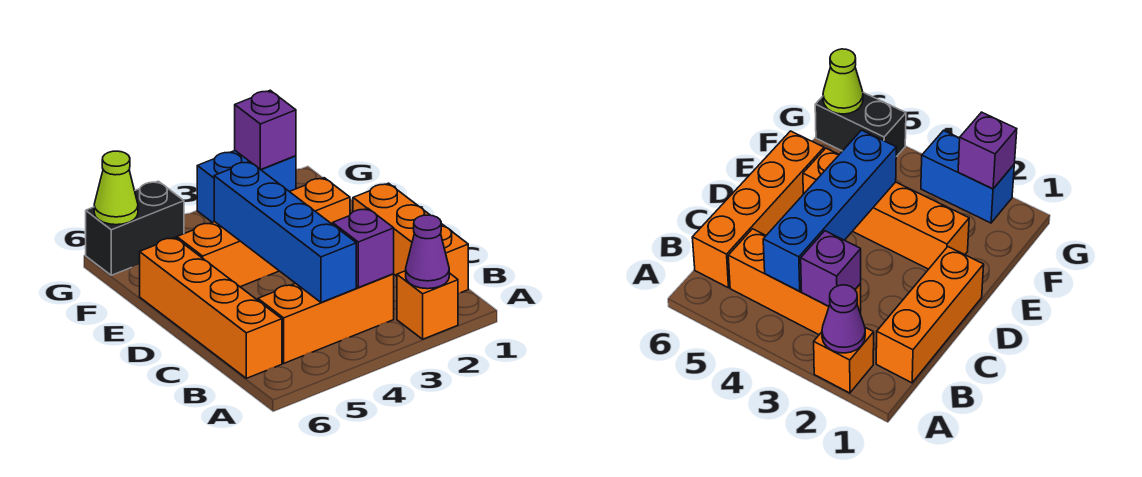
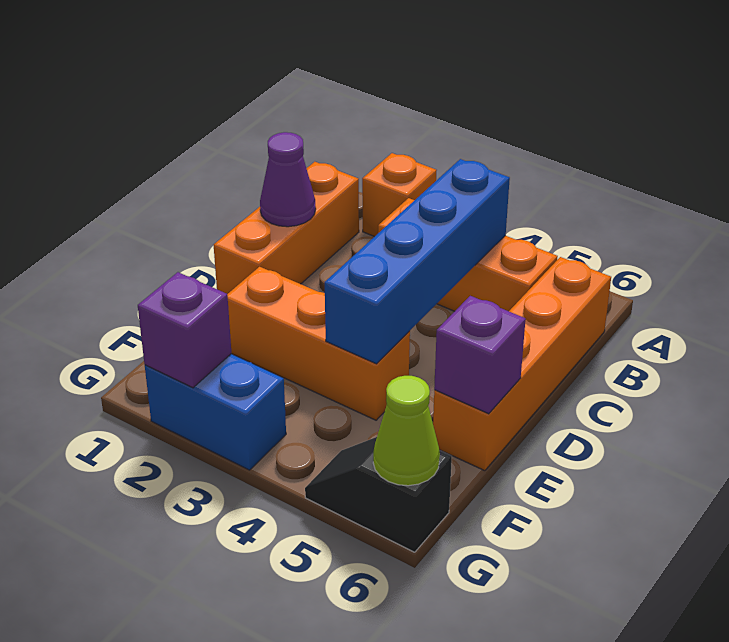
purple cone A2 level 2 -> purple cone C1 level 2
purple brick B3 level 2 -> purple brick E6 level 2
orange brick E2:E5 level 1 -> orange brick E2:E4 level 1
black brick G5:G6 level 1 -> black slope G5:G6 level 1 top 6

